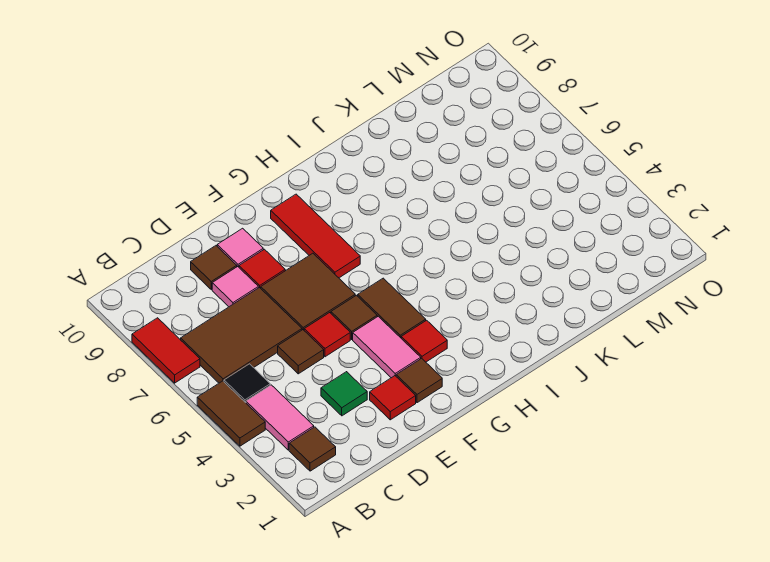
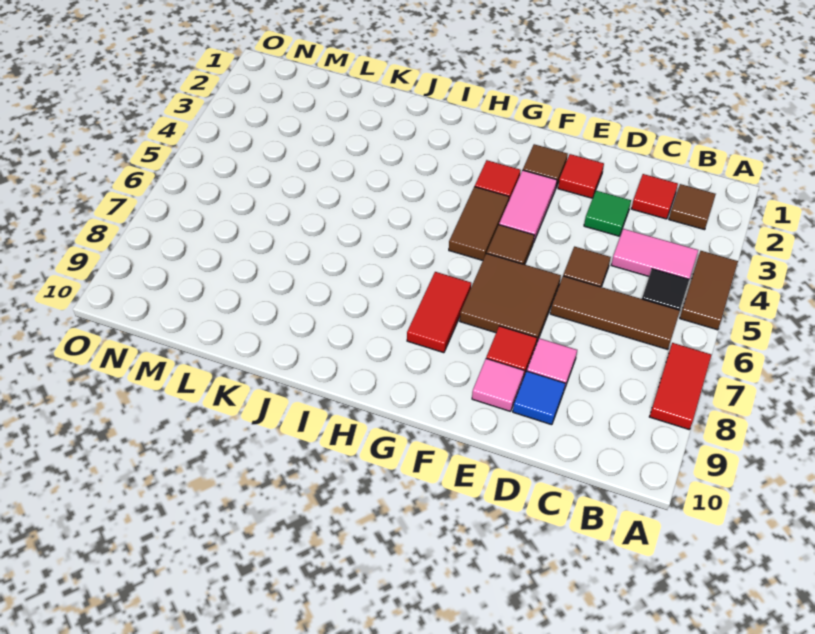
pink tile B3:B4 level 1 -> pink tile B4:C4 level 1
brown tile B6:D7 level 1 -> brown tile B6:D6 level 1
brown tile D9 level 1 -> blue tile D9 level 1
red tile E5 level 1 -> red tile C2 level 1
red tile G7:G9 level 1 -> red tile G7:G8 level 1

